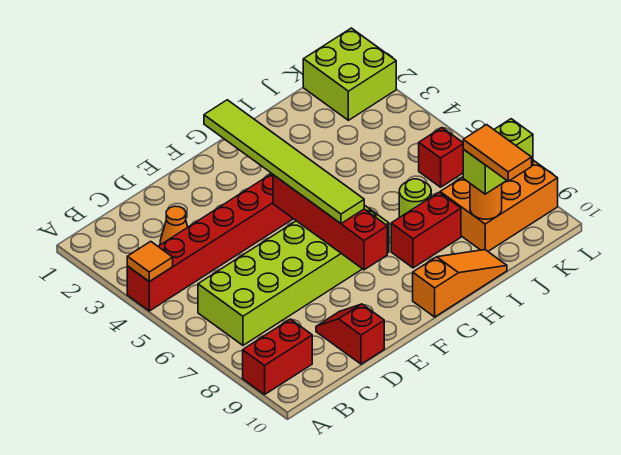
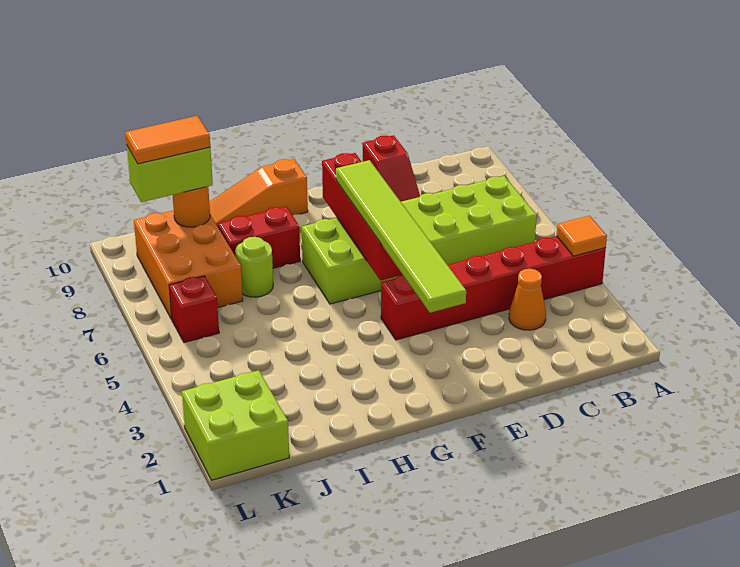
red brick A9:B9 level 1 -> none
orange brick J8:L9 level 1 -> orange brick J7:K9 level 1
orange tile J9:J10 level 4 -> orange tile J9:K9 level 4

